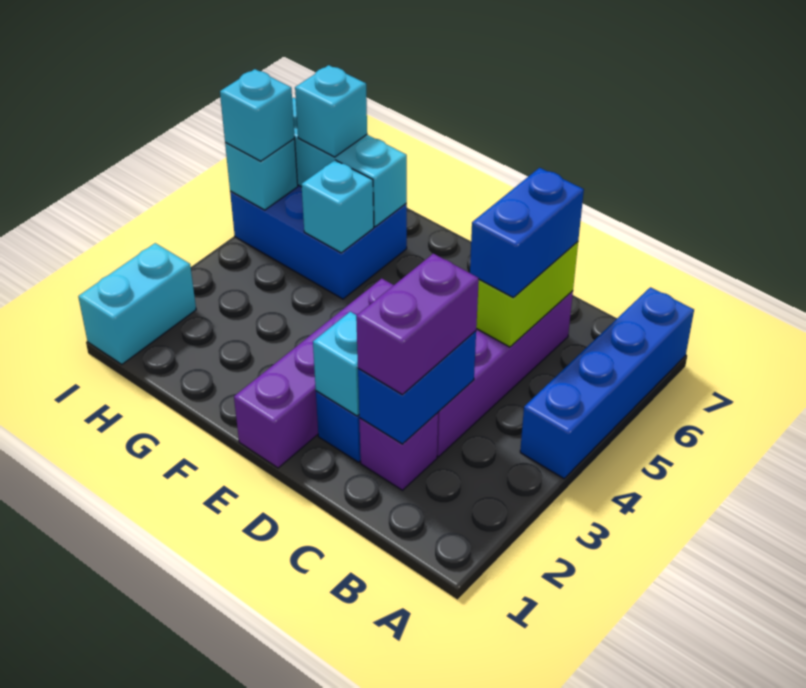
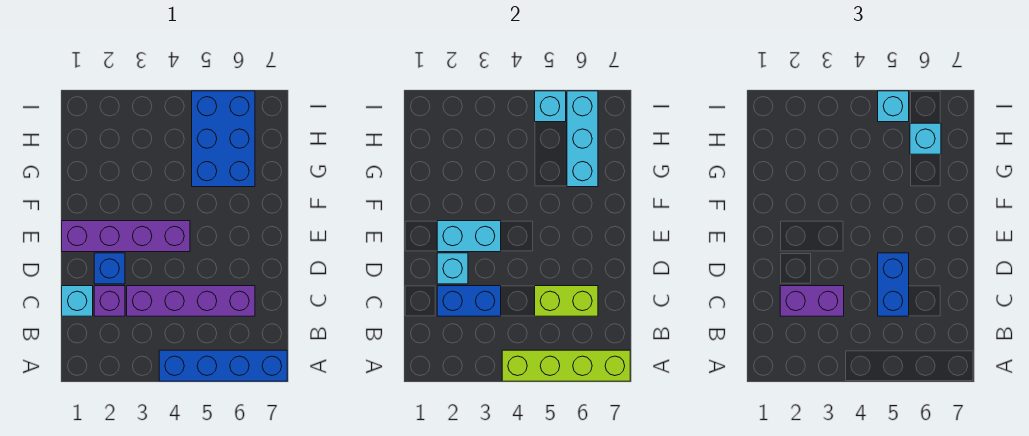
none -> lime brick A4:A7 level 2
blue brick C5:C6 level 3 -> blue brick C5:D5 level 3
cyan brick G5 level 2 -> cyan brick C1 level 1
cyan brick I1:I2 level 1 -> cyan brick E2:E3 level 2

